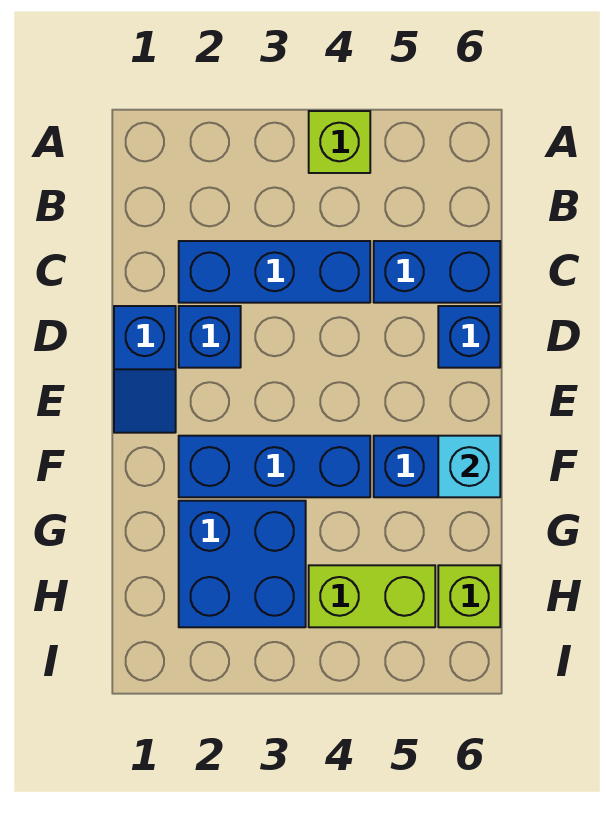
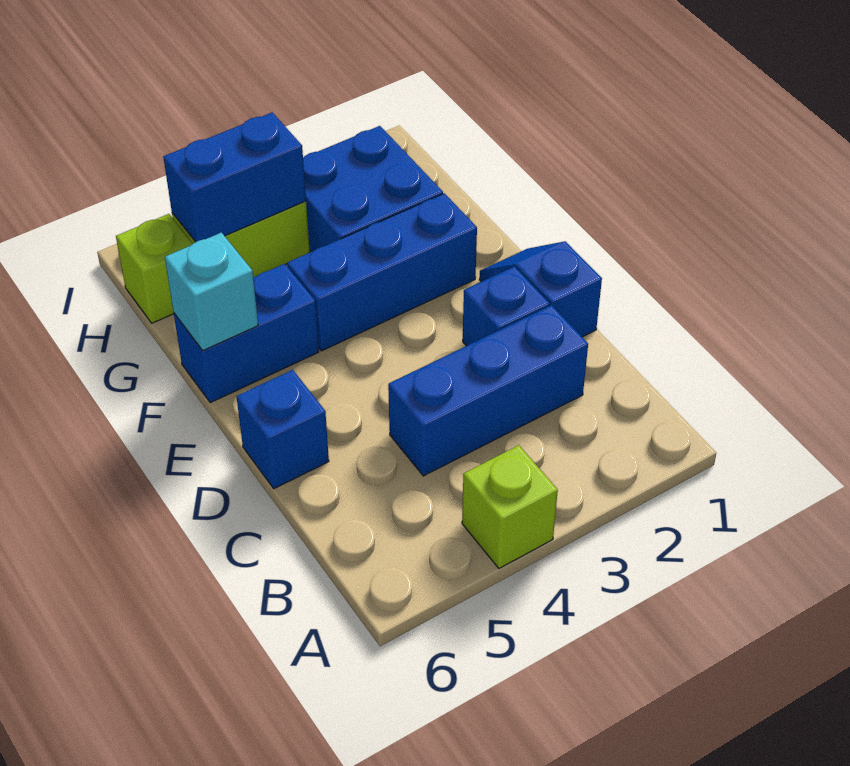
blue brick C5:C6 level 1 -> blue brick H4:H5 level 2

